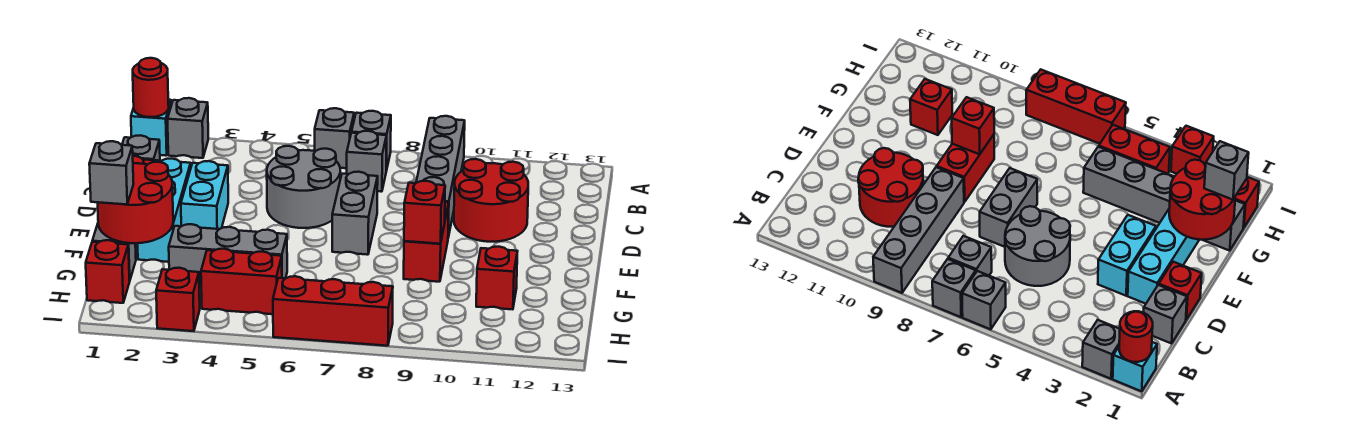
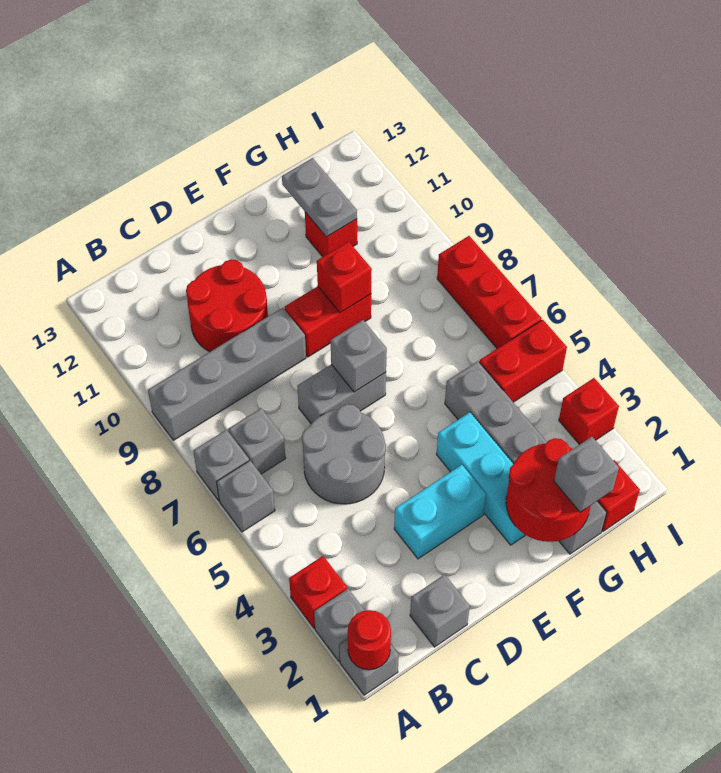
cyan brick A1 level 1 -> grey brick A1 level 1
red brick D1 level 1 -> red brick A3 level 1
cyan brick D2:F2 level 1 -> cyan brick F2:F4 level 1
none -> grey brick E7 level 2
none -> grey plate G11:G12 level 2
red brick H4:H5 level 1 -> red brick H5:I5 level 1

